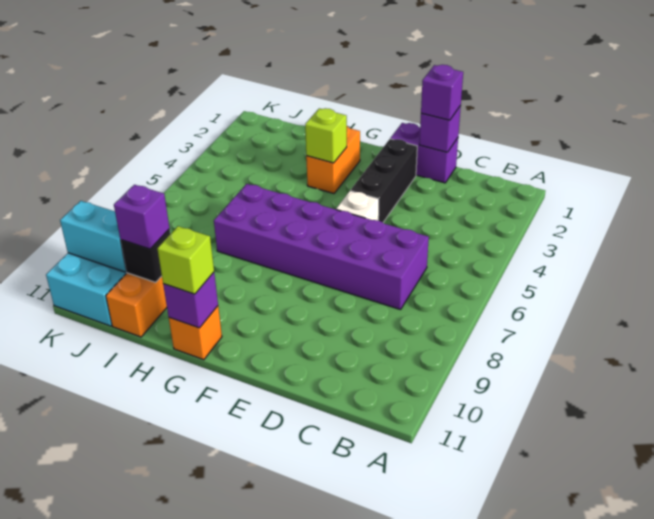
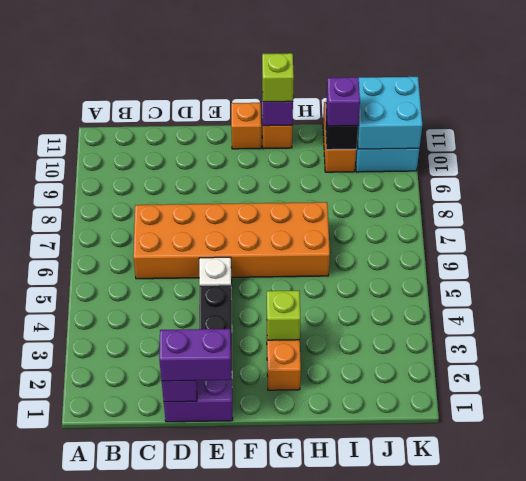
purple brick C6:H7 level 1 -> orange brick C6:H7 level 1
purple brick D1 level 3 -> purple brick D1:E1 level 3
none -> orange brick F11 level 1
cyan brick J10:K10 level 2 -> cyan brick J10:K11 level 2

